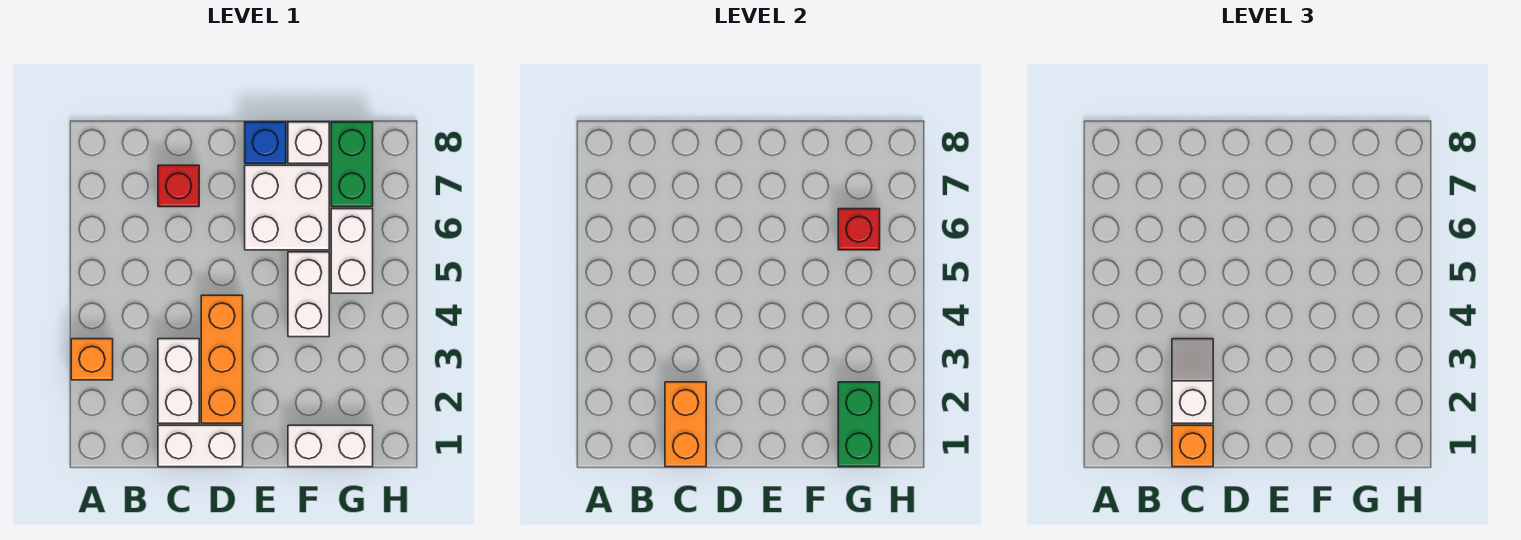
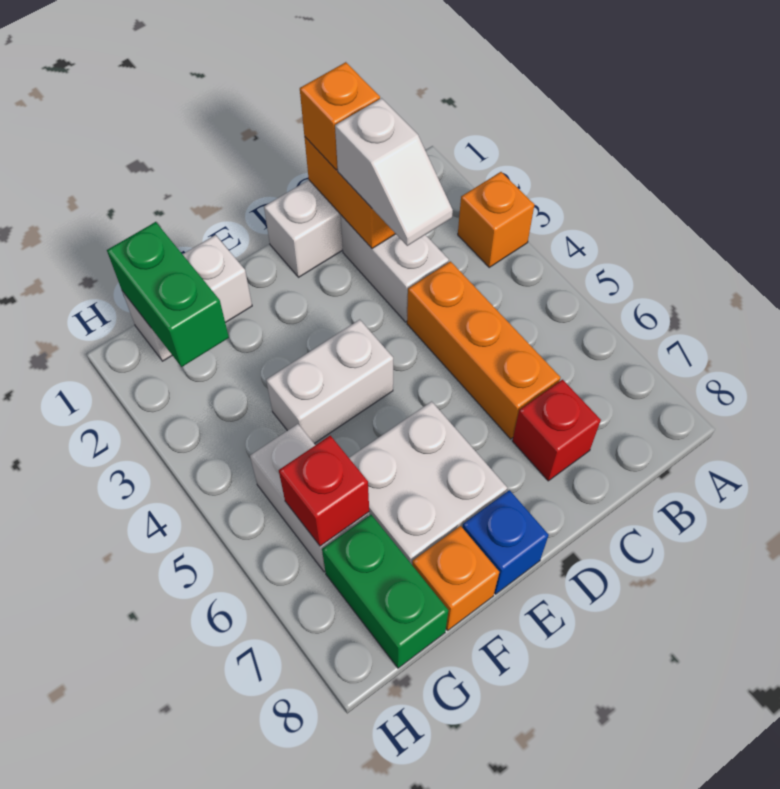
orange brick D2:D4 level 1 -> orange brick C4:C6 level 1
white brick F4:F5 level 1 -> white brick E4:F4 level 1
white brick F8 level 1 -> orange brick F8 level 1

